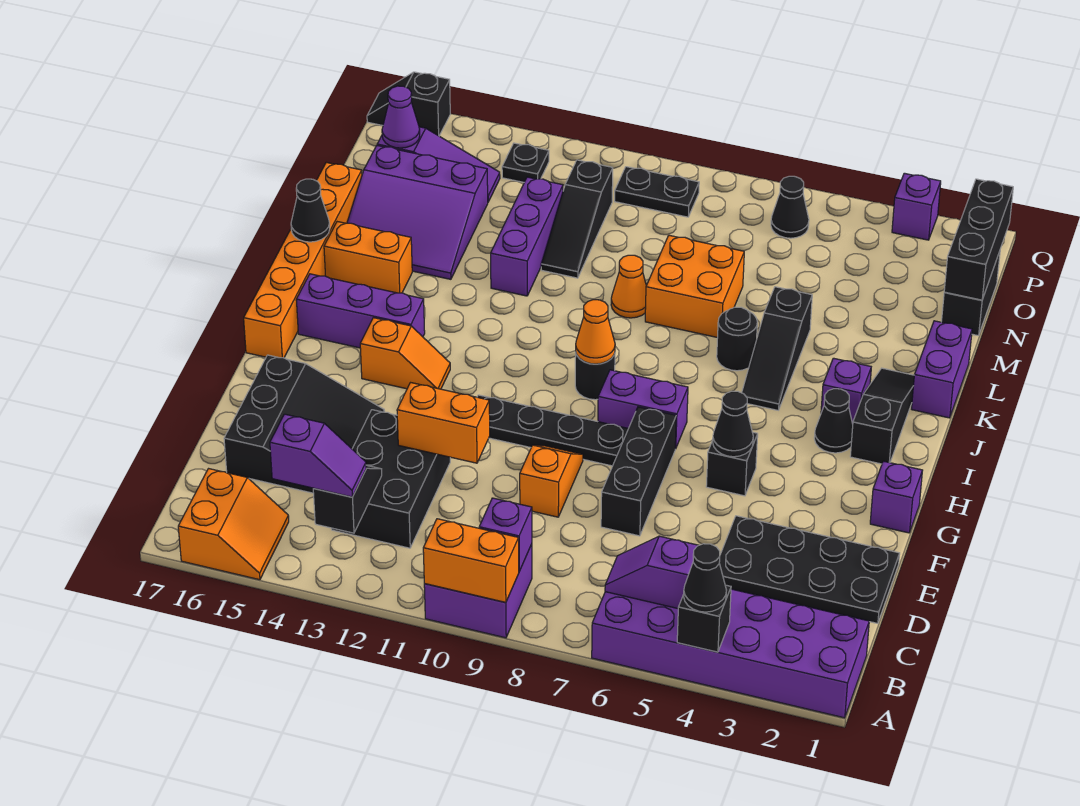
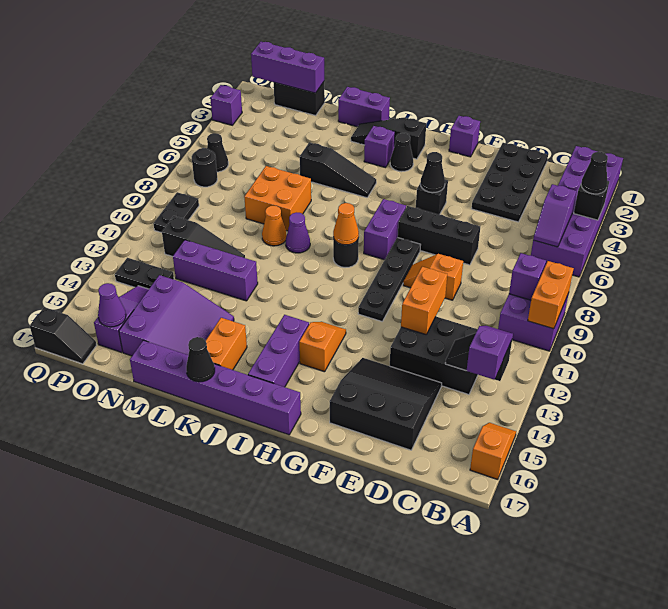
orange slope A15:B16 level 1 top 16 -> orange slope A15:A16 level 1 top 16
orange brick H17:M17 level 1 -> purple brick H17:M17 level 1
black round brick K6 level 1 -> black round brick P7 level 1
none -> purple cone K9 level 1
black brick N1:P1 level 2 -> purple brick N1:P1 level 2
black plate P13 level 1 -> black plate O13:P13 level 1
black slope Q16:Q17 level 1 top 16 -> black slope P17:Q17 level 1 top Q

